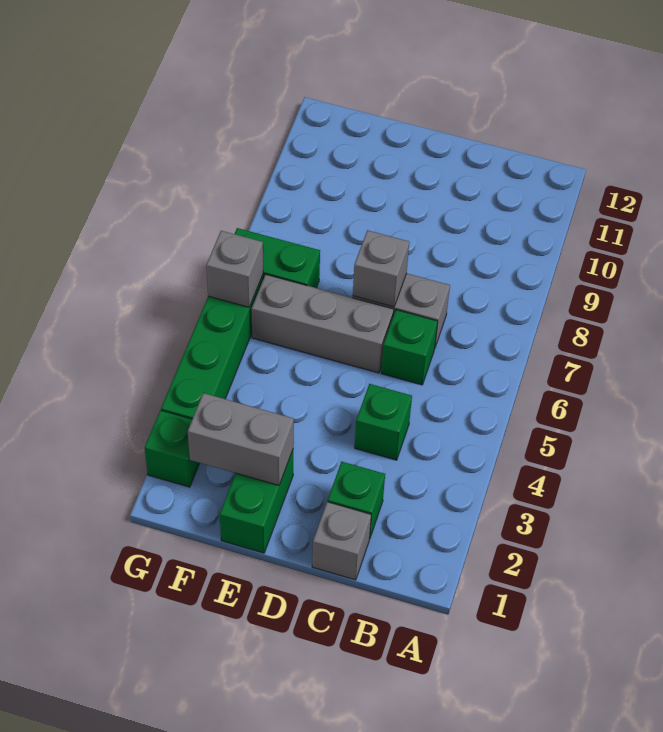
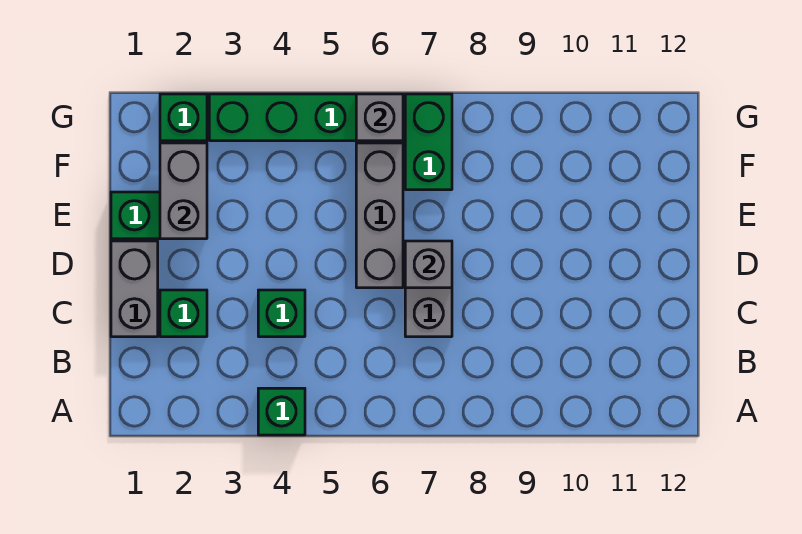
grey brick C1 level 1 -> grey brick C1:D1 level 1
green brick C6 level 1 -> green brick A4 level 1

